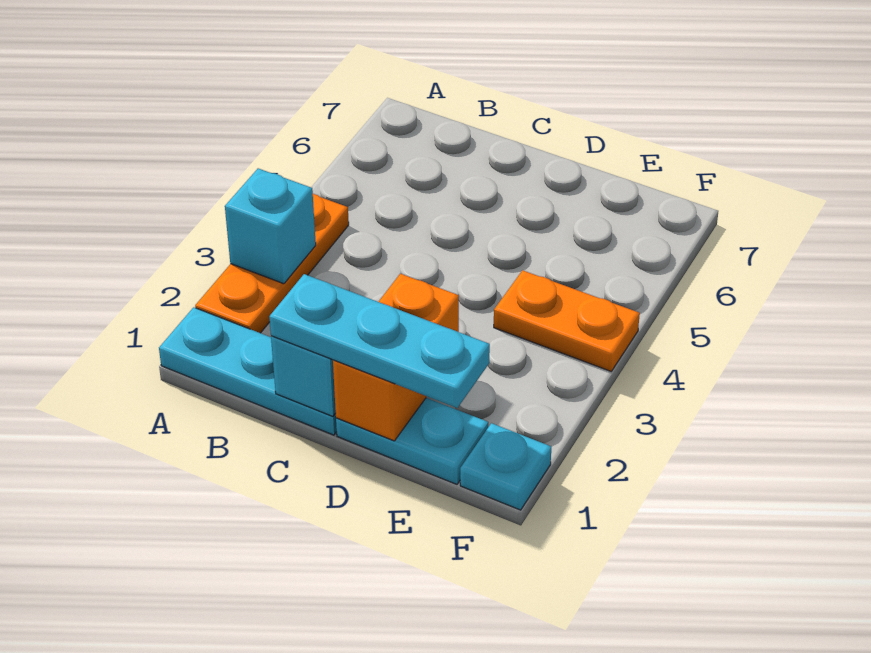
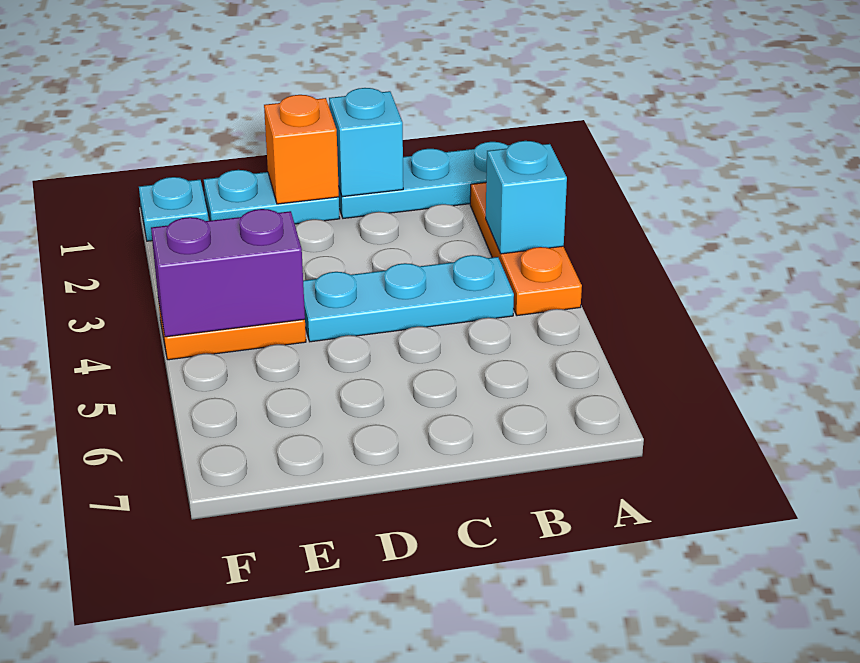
cyan plate C1:E1 level 3 -> cyan plate B4:D4 level 1
orange brick D1:D2 level 2 -> orange brick D1 level 2
none -> purple brick E4:F4 level 2

